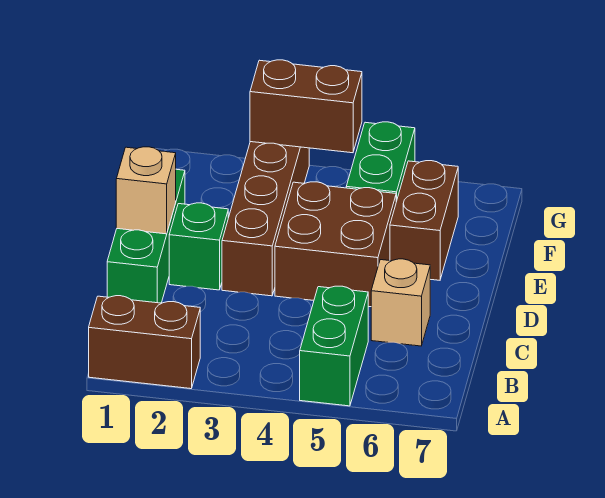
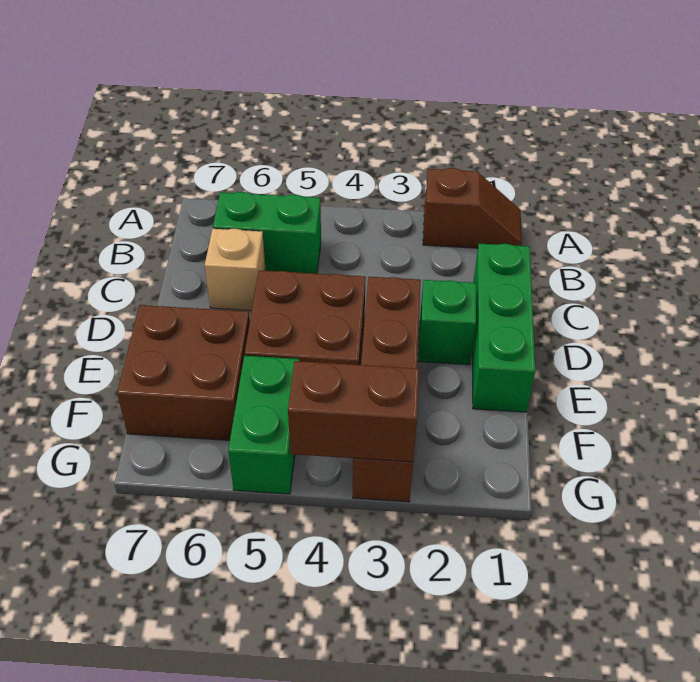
brown brick A1:A2 level 1 -> brown slope A1:A2 level 1 top 2
green brick A5:B5 level 1 -> green brick B5:B6 level 1
tan brick D1 level 2 -> none
brown brick E6:F6 level 1 -> brown brick E6:F7 level 1

